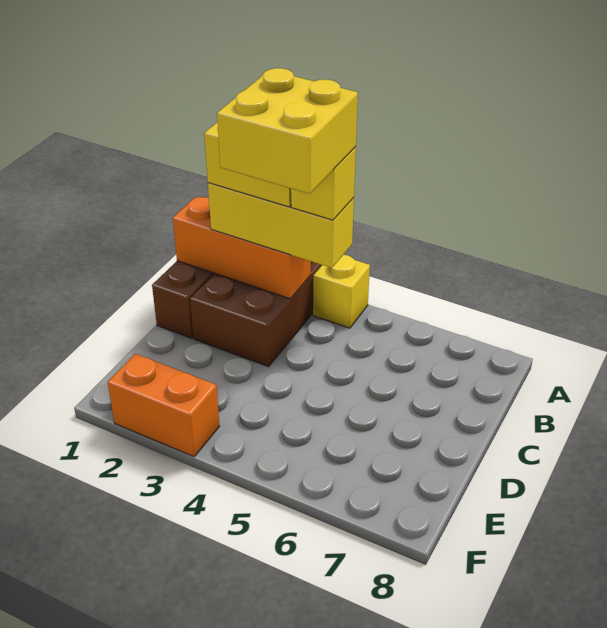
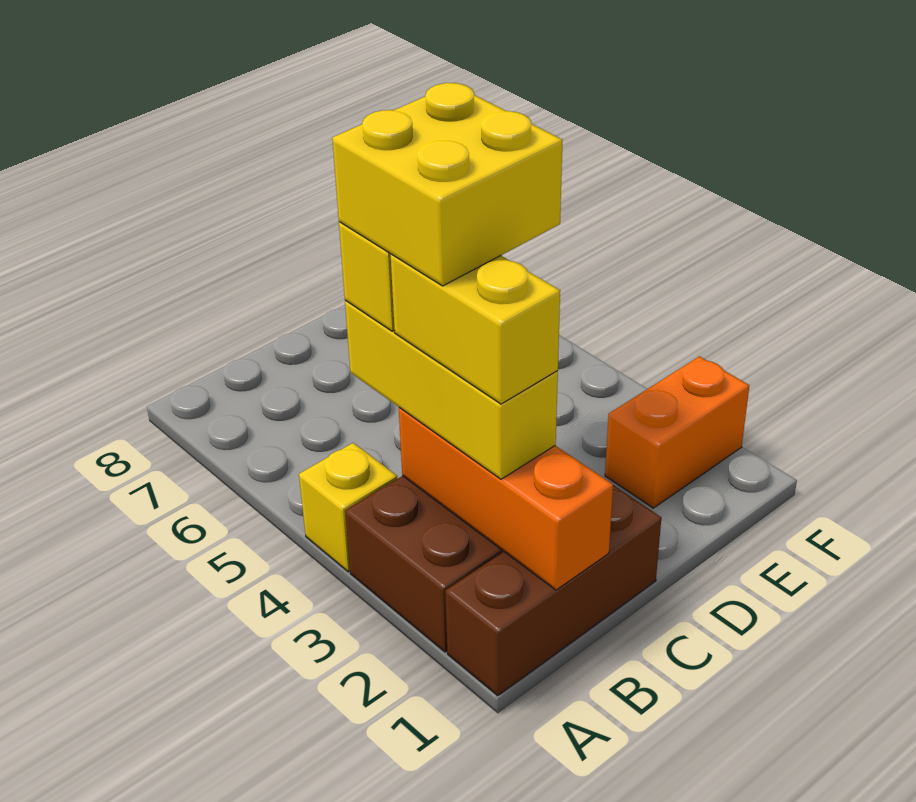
orange brick F2:F3 level 1 -> orange brick E2:F2 level 1

